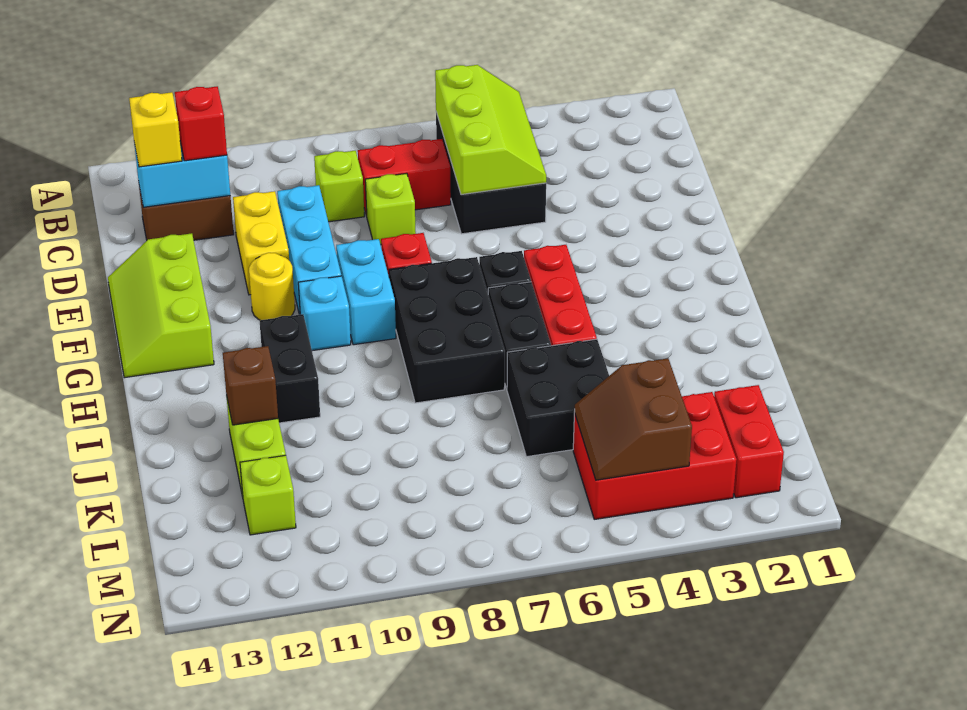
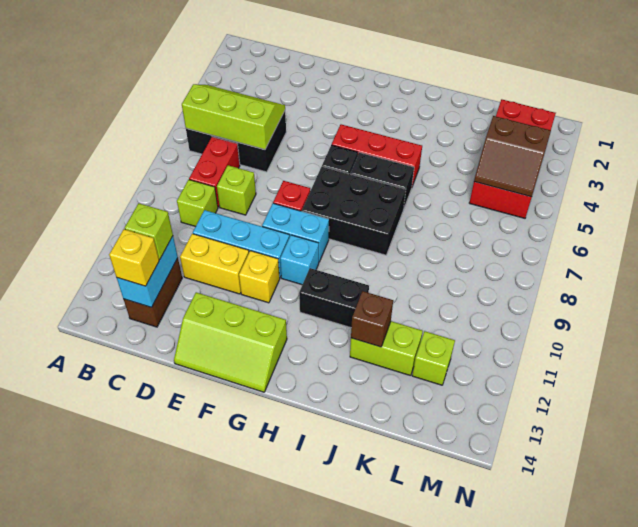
red brick C12 level 3 -> lime brick C12 level 3
yellow round brick F11 level 1 -> yellow brick F11 level 1
black brick J5:K6 level 1 -> none

